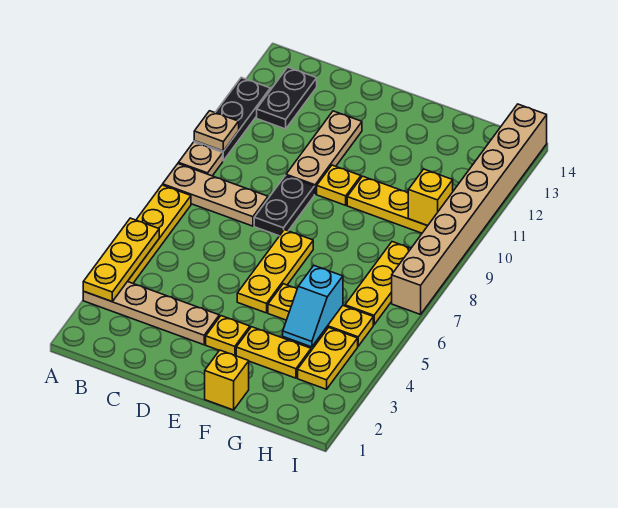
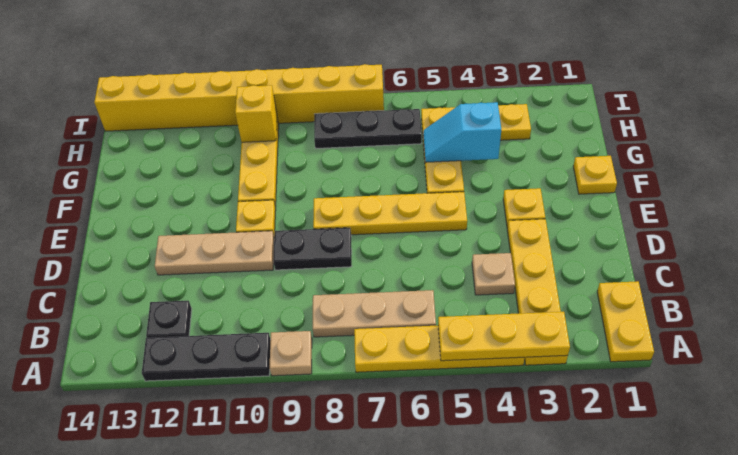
tan plate A3:D3 level 1 -> yellow plate A3:D3 level 1
tan plate A8:C8 level 1 -> tan plate B6:B8 level 1
tan plate A10 level 2 -> tan plate C4 level 1
black plate B12:B13 level 1 -> black plate B12 level 1
yellow plate E5:E7 level 1 -> yellow plate E5:E8 level 1
yellow brick F1 level 1 -> yellow plate F1 level 1
yellow plate F3:G3 level 1 -> yellow plate A1:B1 level 1
cyan slope G4:G5 level 2 top 5 -> cyan slope G4:G5 level 2 top 4
yellow plate H6:H8 level 1 -> black plate H6:H8 level 1
tan brick I7:I14 level 1 -> yellow brick I7:I14 level 1

